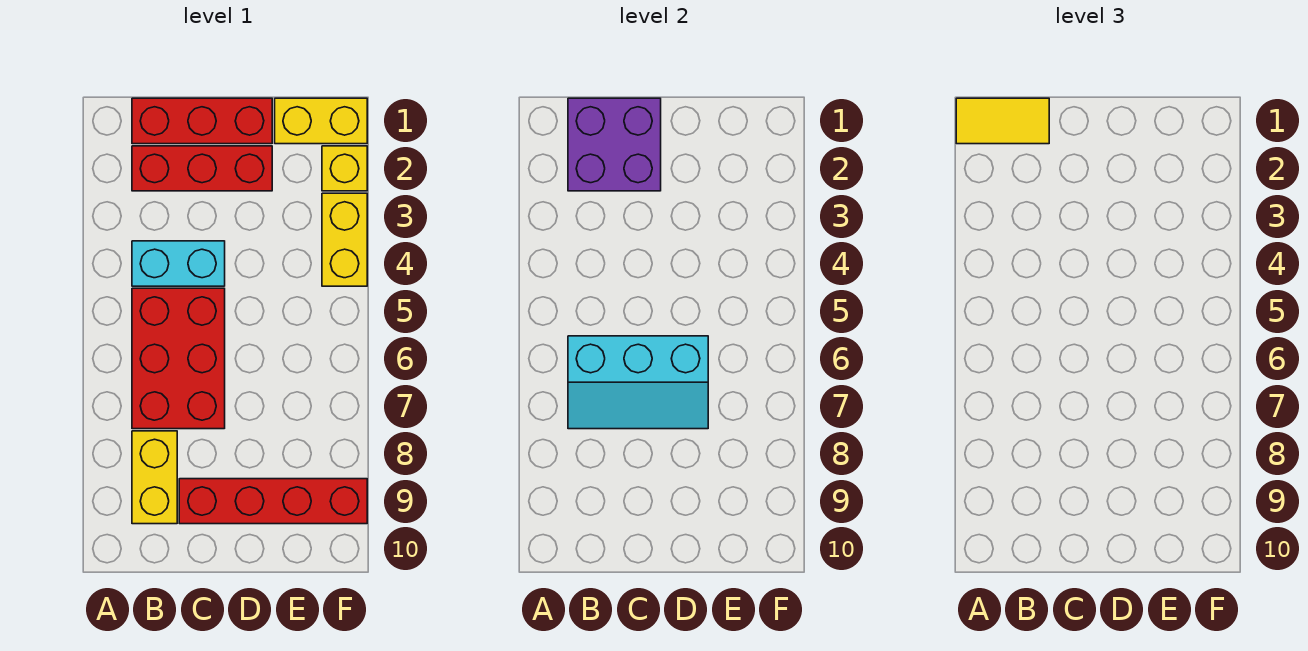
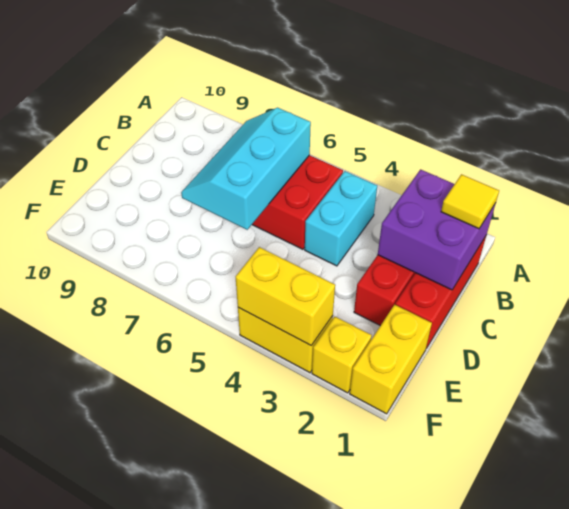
yellow tile A1:B1 level 3 -> yellow tile B1 level 3
yellow brick B8:B9 level 1 -> yellow brick F3:F4 level 2
red brick C9:F9 level 1 -> none

